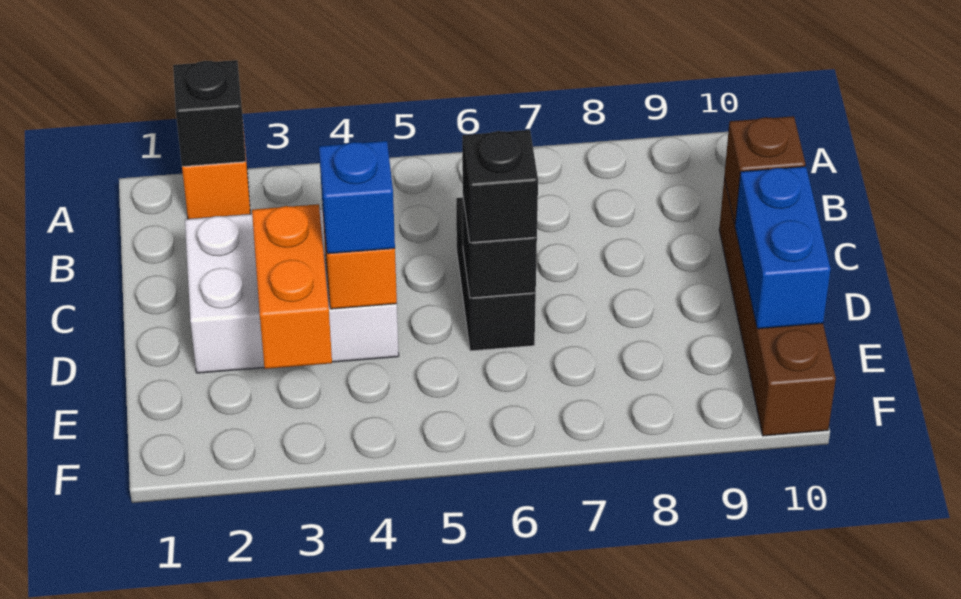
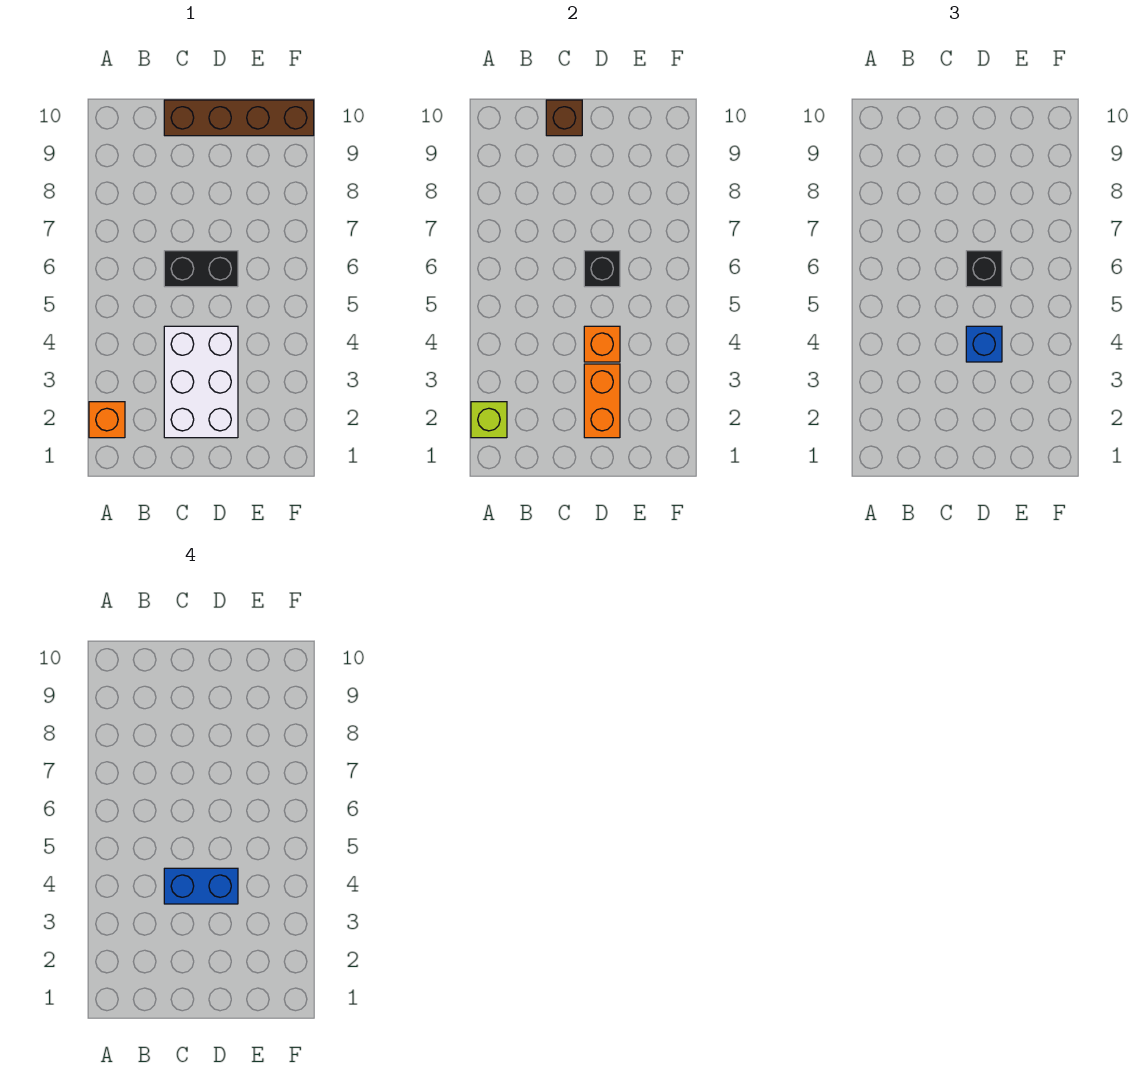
black brick A2 level 2 -> lime brick A2 level 2
orange brick D3:E3 level 2 -> orange brick D2:D3 level 2
blue brick D10:E10 level 2 -> blue brick C4:D4 level 4

